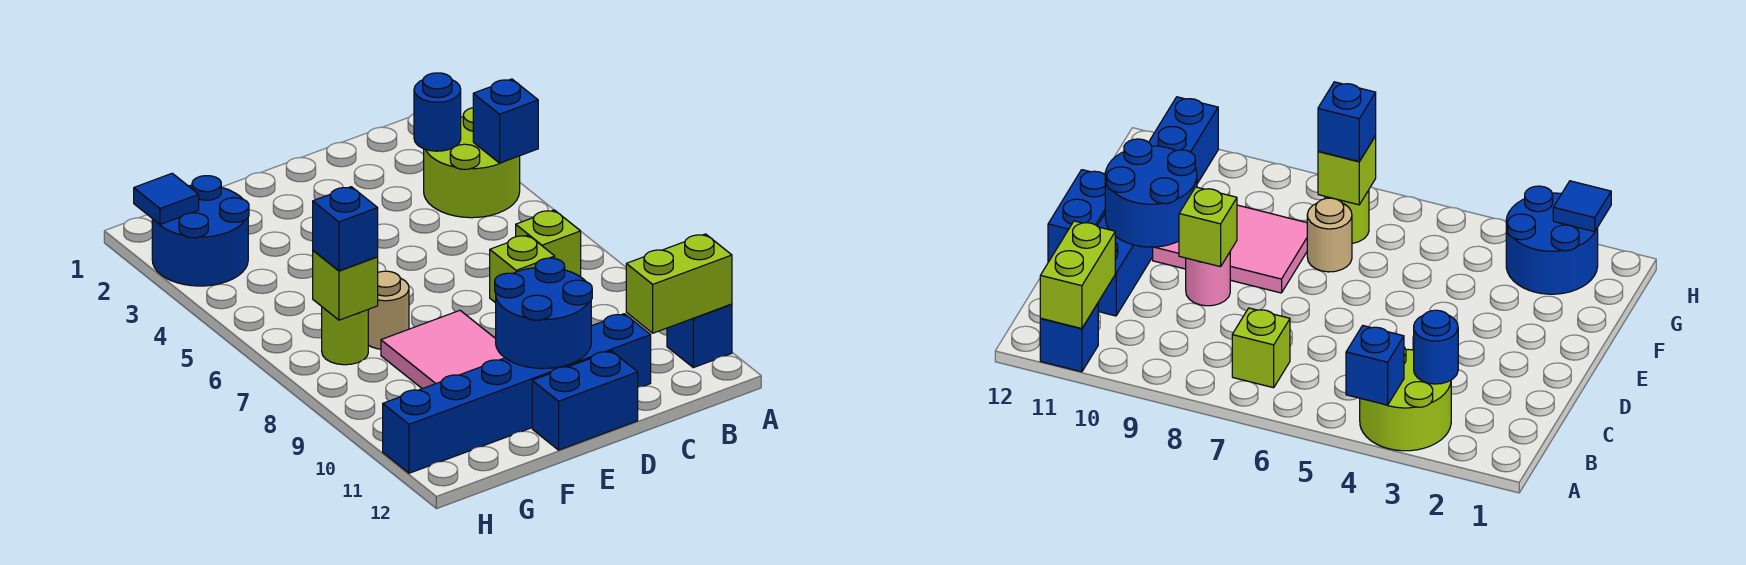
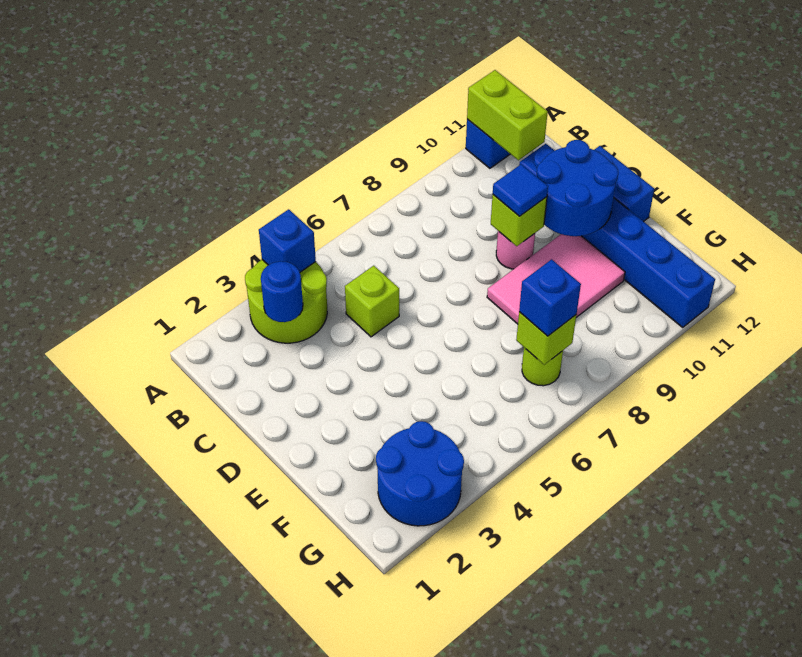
lime brick B7 level 1 -> lime brick C5 level 1
tan round brick F7 level 1 -> none
blue tile H2 level 2 -> blue tile D9 level 3

